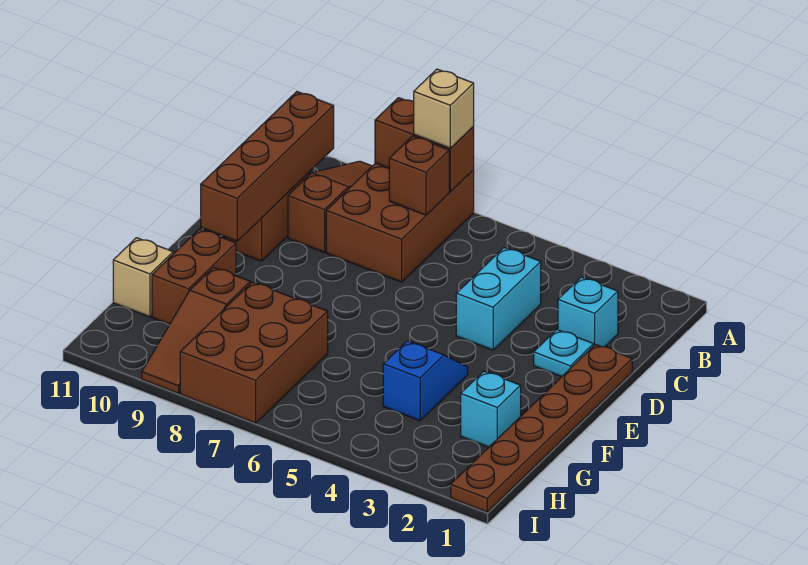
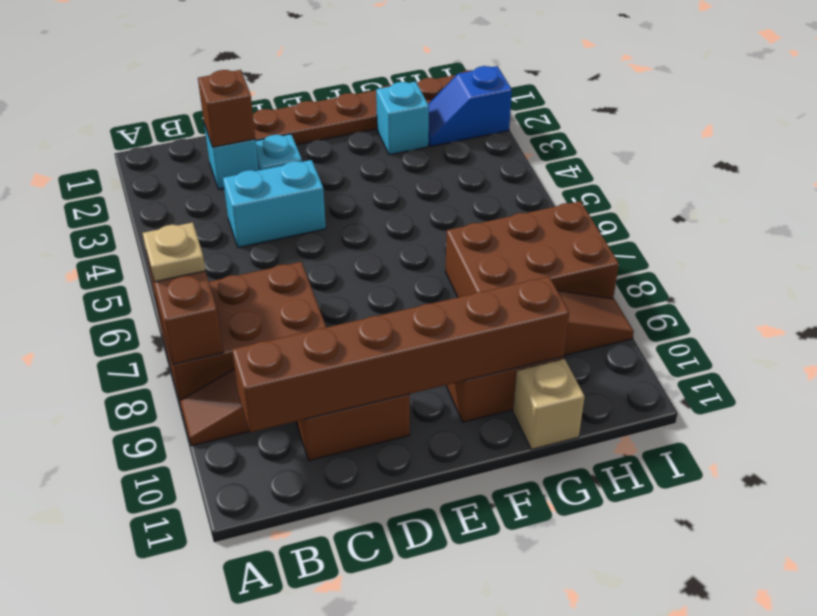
tan brick A7 level 3 -> tan plate A7 level 3
brown brick B7 level 2 -> brown brick C2 level 2
brown brick B10:E10 level 2 -> brown brick B10:G10 level 2
blue slope F4:G4 level 1 top G -> blue slope H2:I2 level 1 top I

